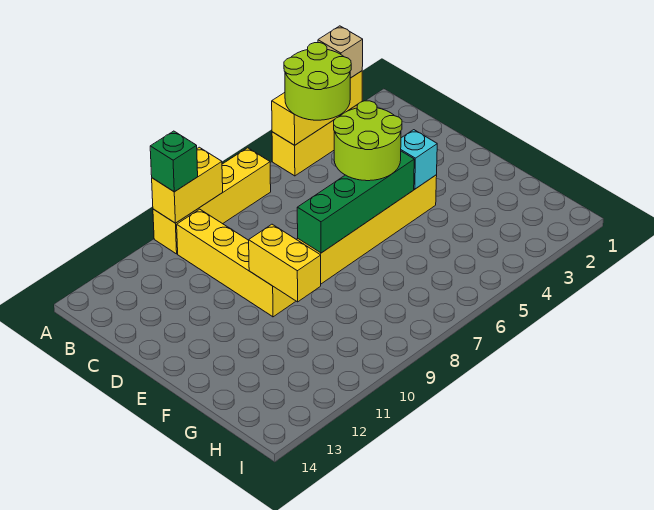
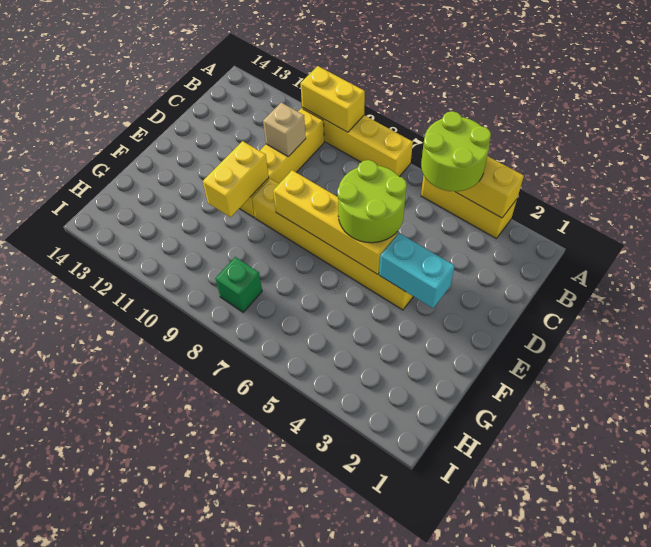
tan brick A3 level 3 -> tan brick C10 level 2
green brick A10 level 3 -> green brick H8 level 1
cyan brick E4 level 2 -> cyan brick E3:E4 level 2
green brick E5:E8 level 2 -> yellow brick E5:E8 level 2

